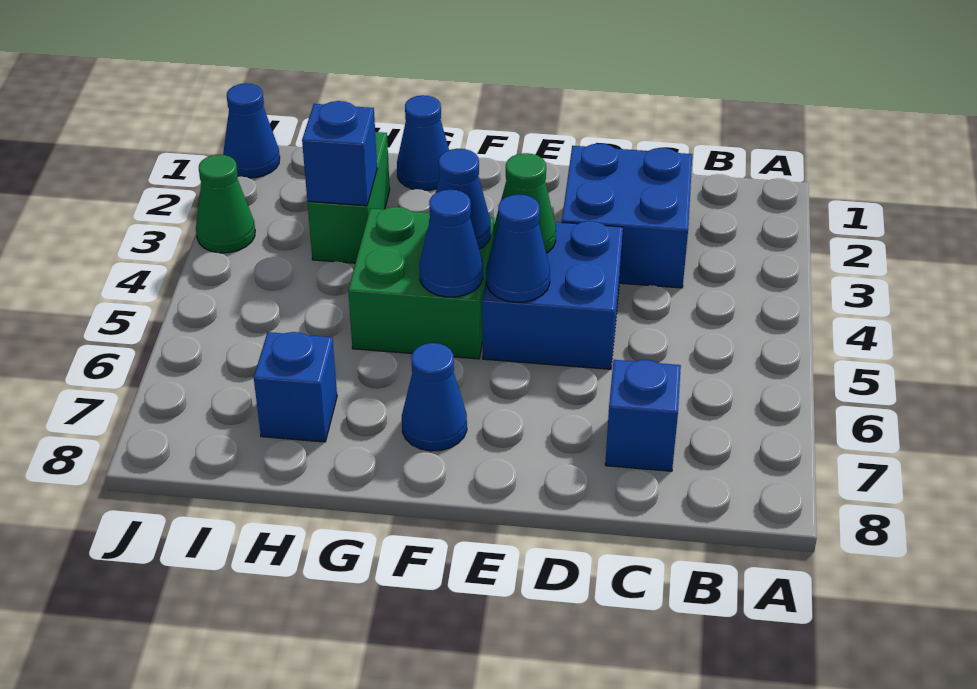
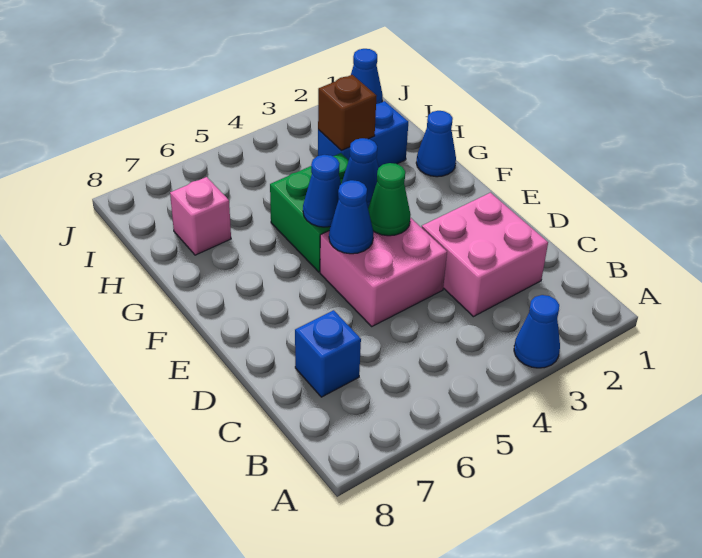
blue brick C2:D3 level 1 -> pink brick C2:D3 level 1
blue brick D4:E5 level 1 -> pink brick D4:E5 level 1
blue cone F7 level 1 -> blue cone A3 level 1
green brick H2:H3 level 1 -> blue brick H2:H3 level 1
blue brick H3 level 2 -> brown brick H3 level 2
blue brick H7 level 1 -> pink brick H7 level 1
green cone J3 level 1 -> none

